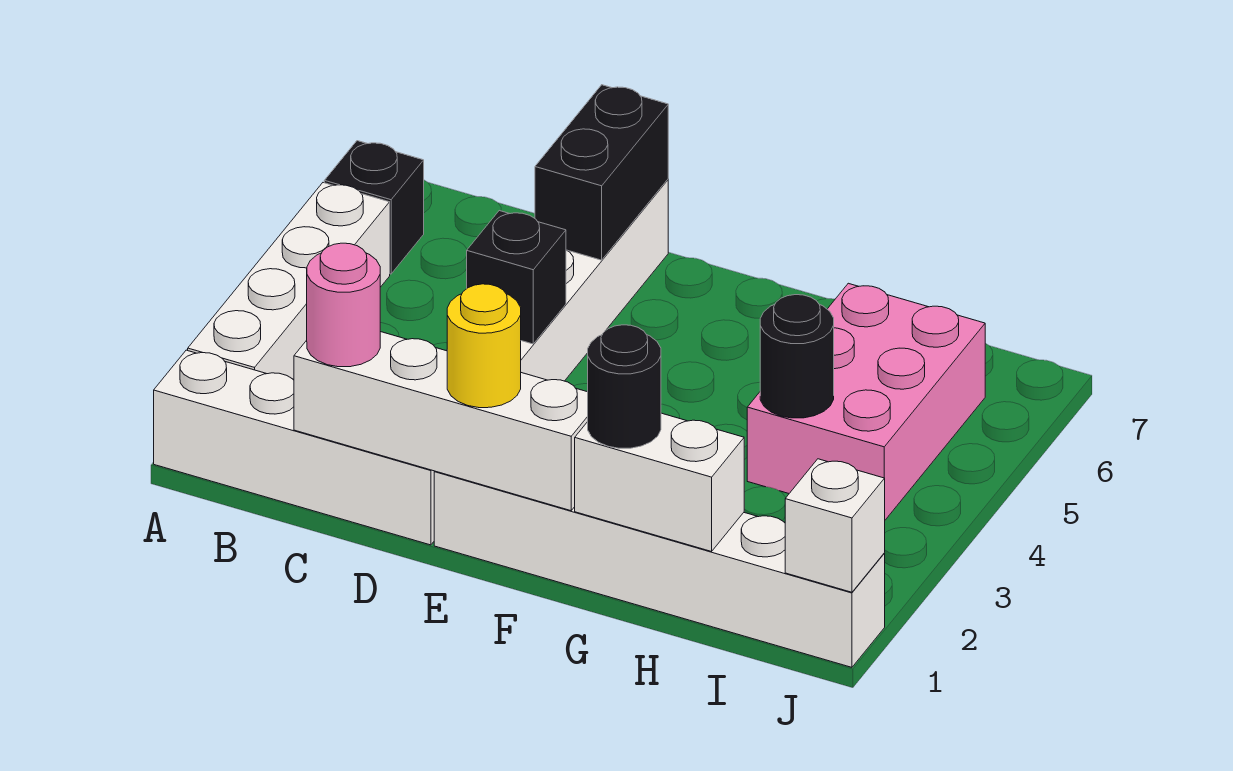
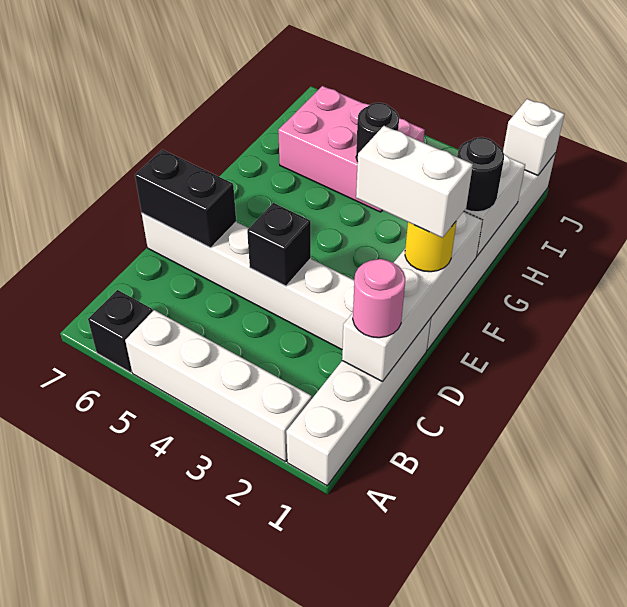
none -> white brick E1:E2 level 4

